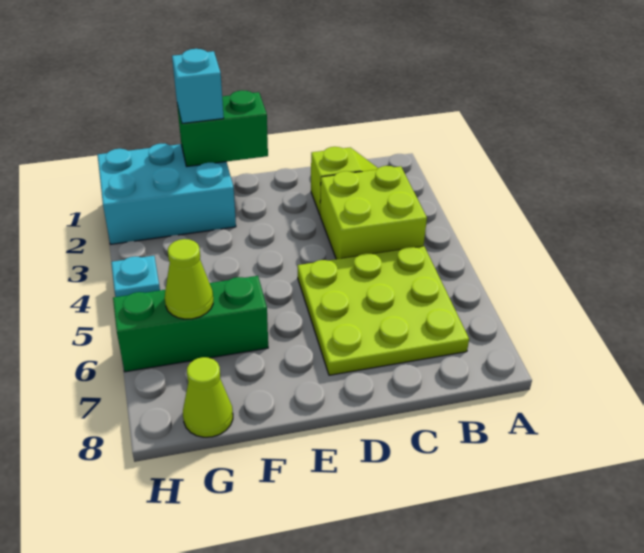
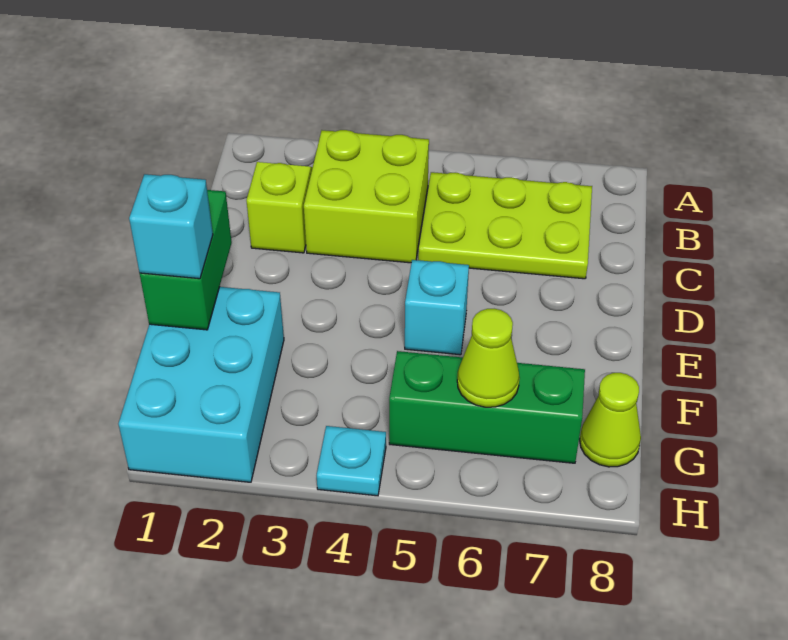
lime plate B5:D7 level 1 -> lime plate B5:C7 level 1
none -> cyan brick E5 level 1
green brick F6:H6 level 1 -> green brick G5:G7 level 1

